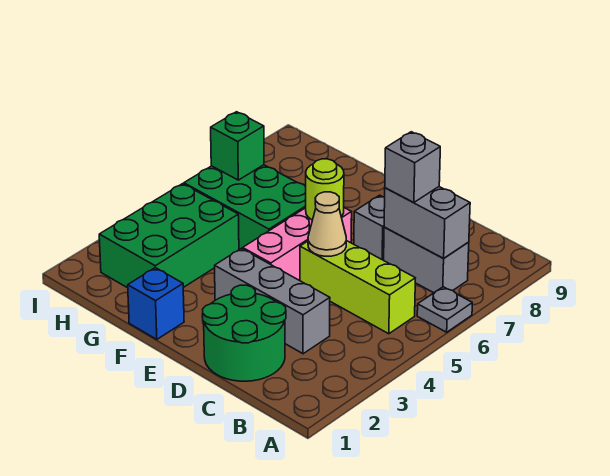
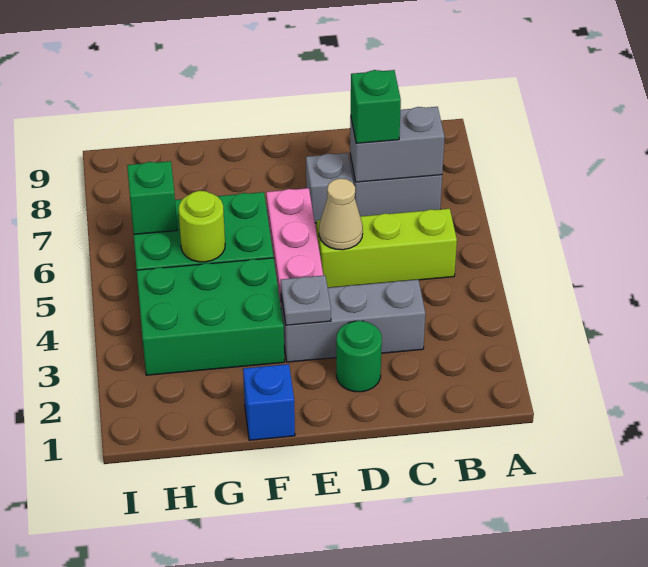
grey plate A6 level 1 -> grey plate E3 level 2
green round brick C1:D2 level 1 -> green round brick D2 level 1
grey brick C7 level 3 -> green brick C7 level 3
lime round brick E6 level 2 -> lime round brick G5 level 2
green brick G2:H4 level 1 -> green brick F3:H4 level 1

